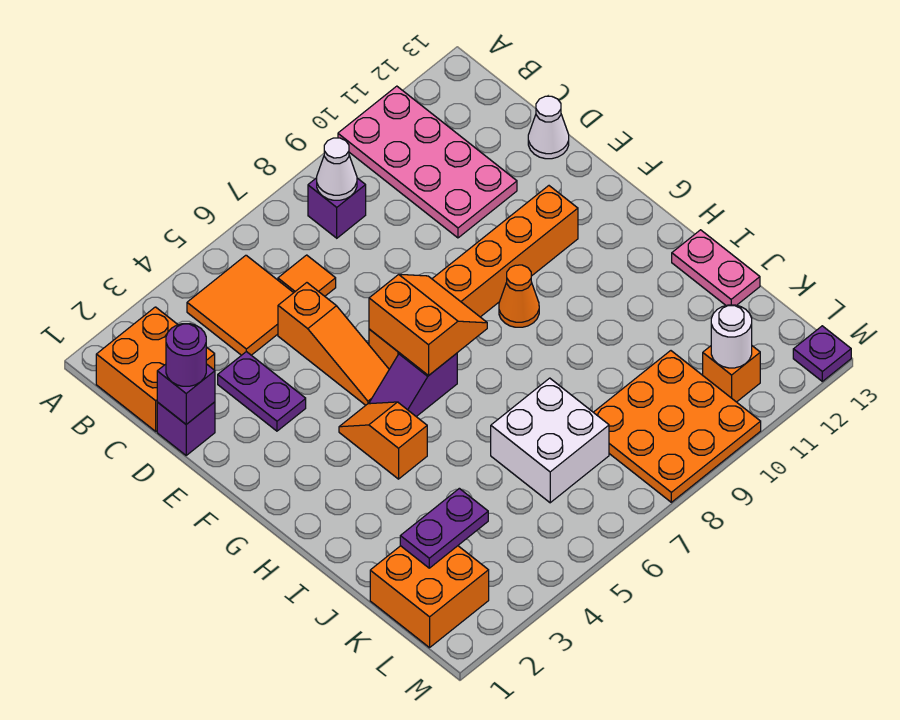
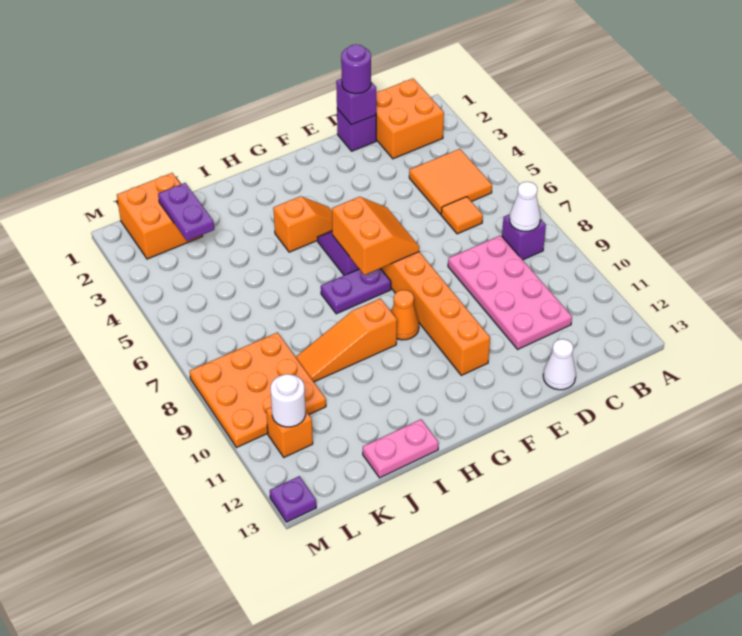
pink plate A10:D11 level 1 -> pink plate C8:D11 level 1
purple plate D3:E3 level 1 -> purple plate G7:H7 level 1
orange slope D5:F5 level 1 top D -> orange slope H9:J9 level 1 top H
orange slope F6:G7 level 2 top 6 -> orange slope F6:G7 level 2 top G
white brick J6:K7 level 1 -> none

